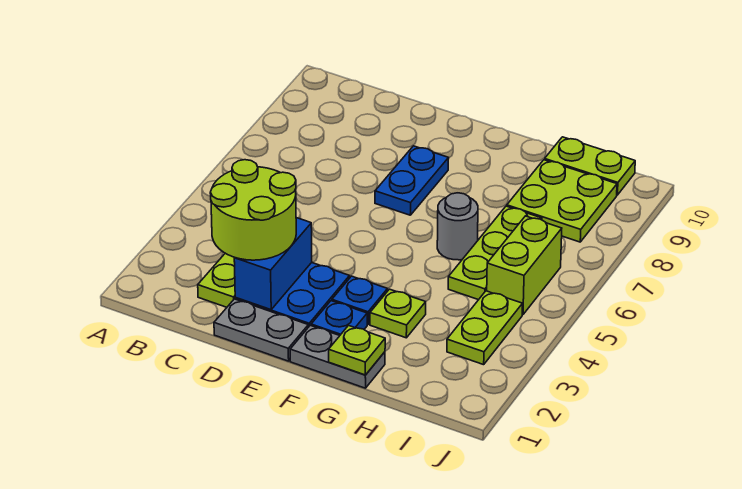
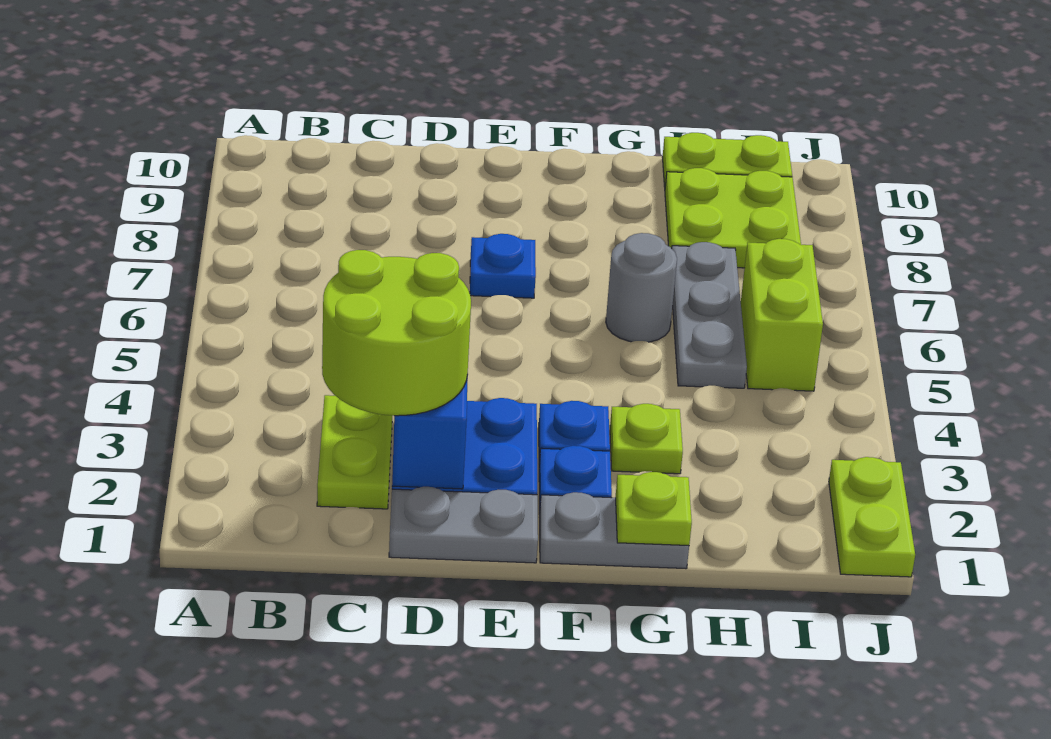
blue plate E7:E8 level 1 -> blue plate E7 level 1
lime plate H5:H7 level 1 -> grey plate H5:H7 level 1
lime plate I3:I4 level 1 -> lime plate J1:J2 level 1

